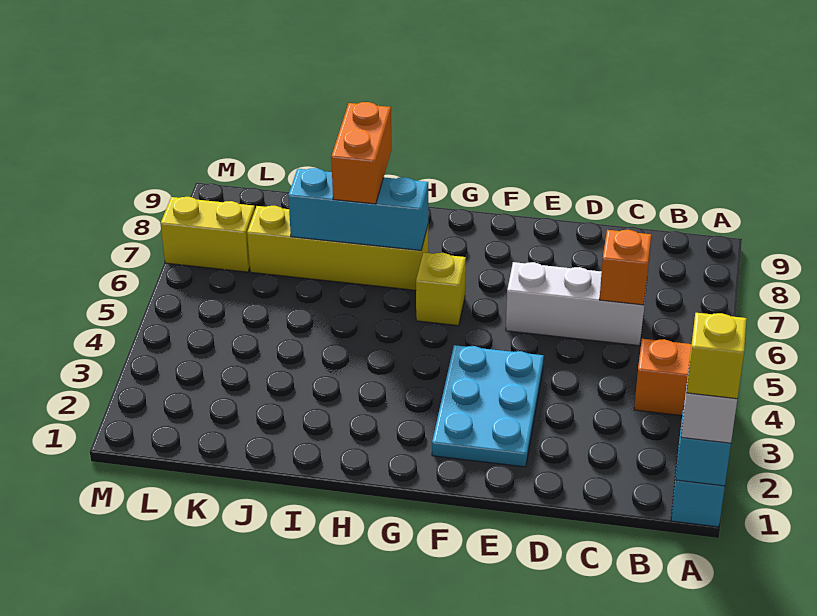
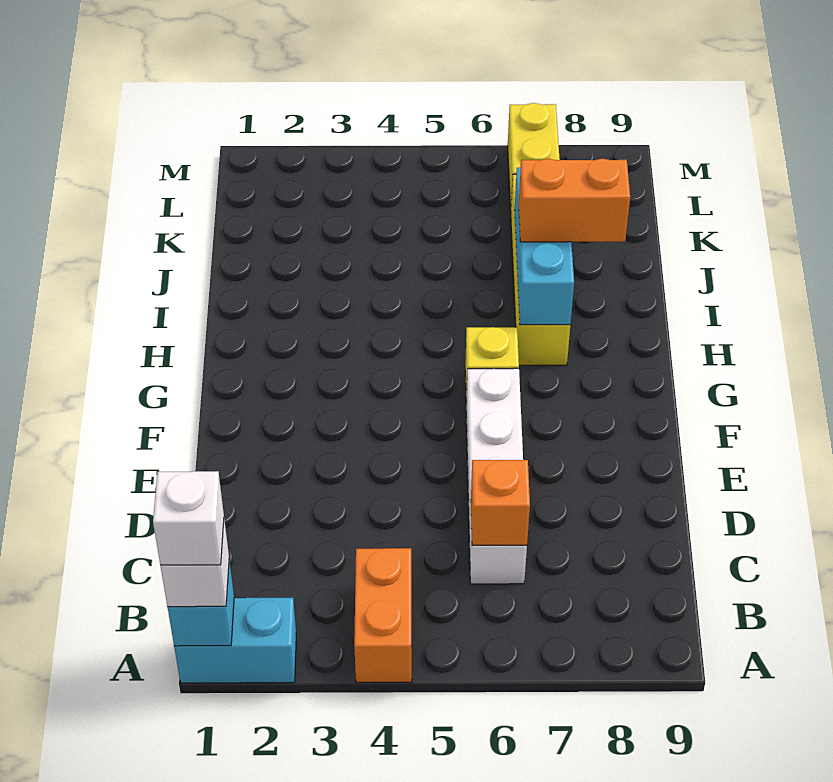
yellow brick A1 level 4 -> white brick A1 level 4
white brick C6:E6 level 1 -> white brick C6:F6 level 1
cyan plate E2:F4 level 1 -> none

